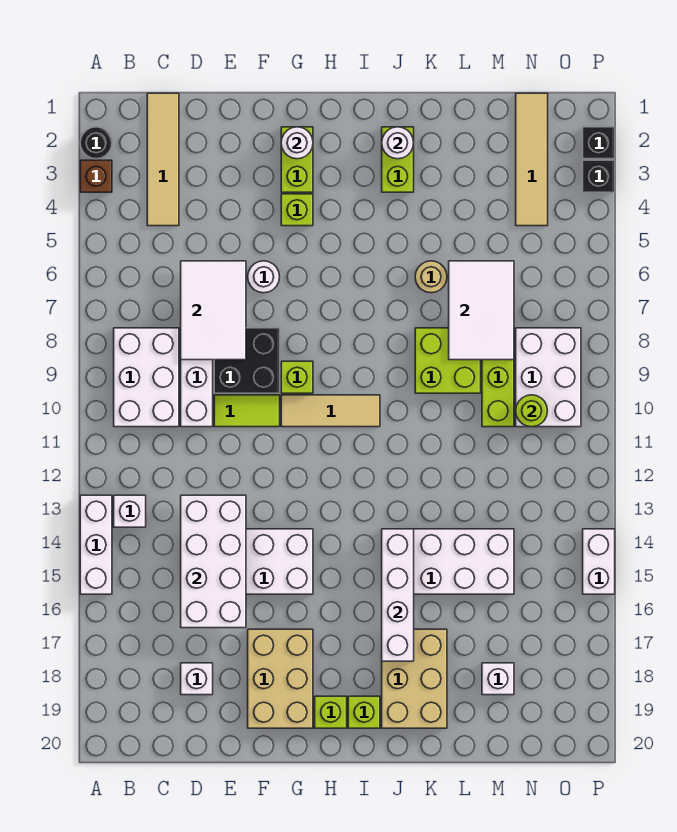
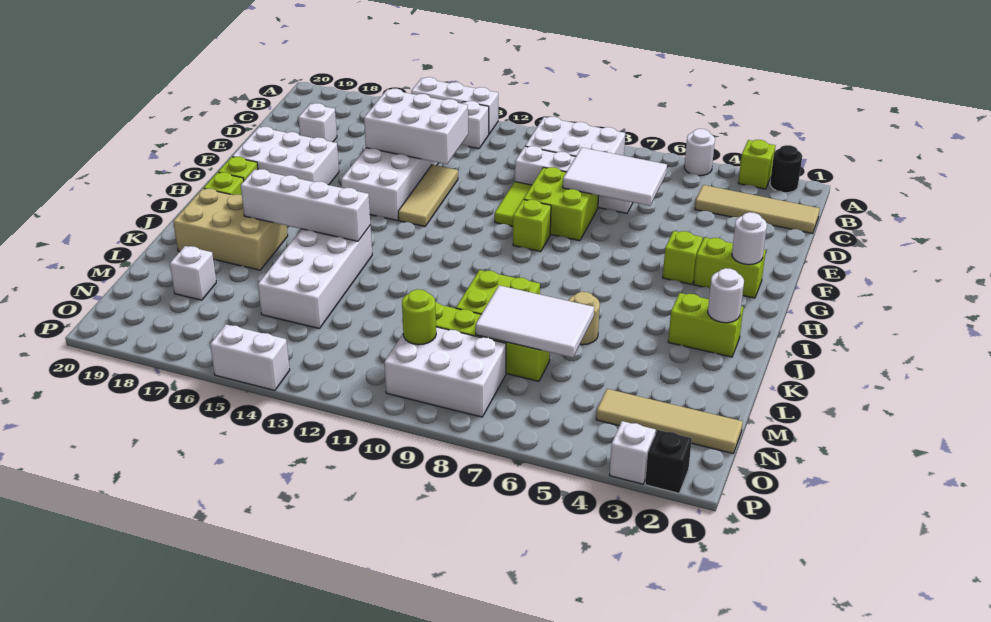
brown brick A3 level 1 -> lime brick A3 level 1
white brick D13:E16 level 2 -> white brick D13:E15 level 2
black brick E8:F9 level 1 -> lime brick E8:F9 level 1
white round brick F6 level 1 -> white round brick A5 level 1
tan brick F17:G19 level 1 -> white brick F17:G19 level 1
tan tile G10:I10 level 1 -> tan tile E13:G13 level 1
black brick P3 level 1 -> white brick P3 level 1

